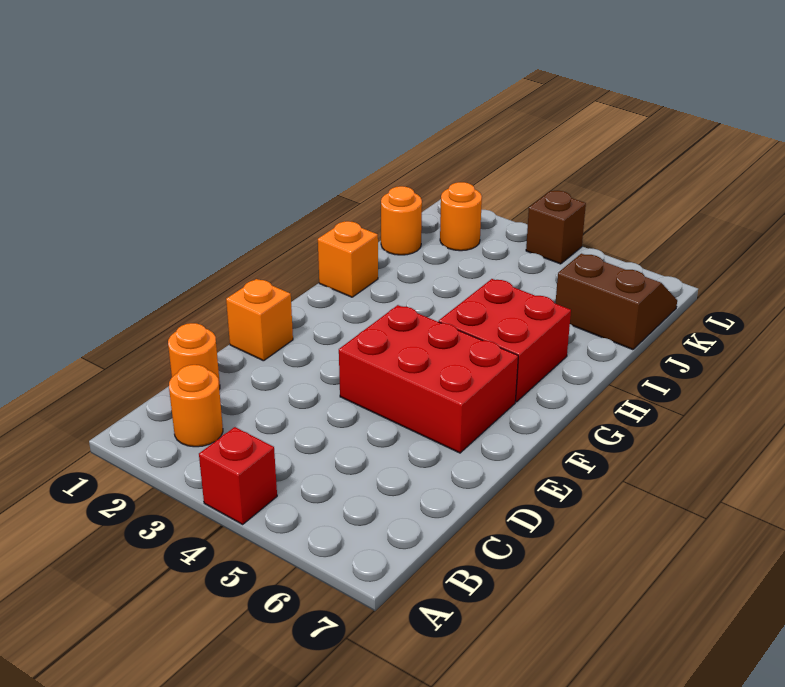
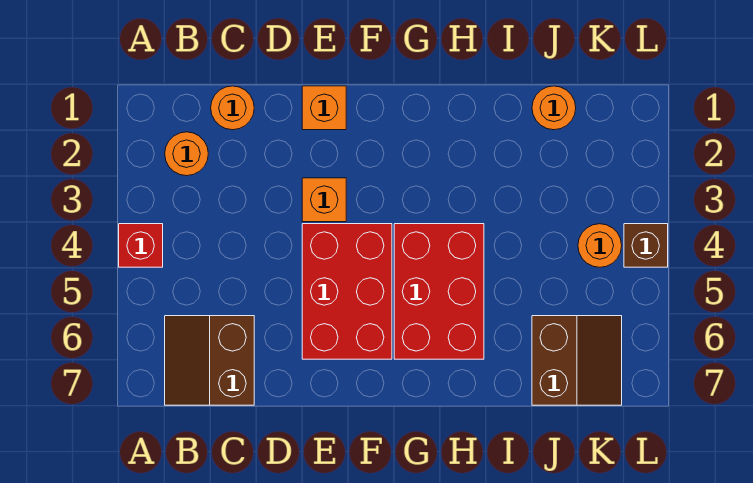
none -> brown slope B6:C7 level 1 top C
red brick G5:H6 level 1 -> red brick G4:H6 level 1
orange brick H1 level 1 -> orange brick E3 level 1
orange round brick K2 level 1 -> orange round brick K4 level 1

